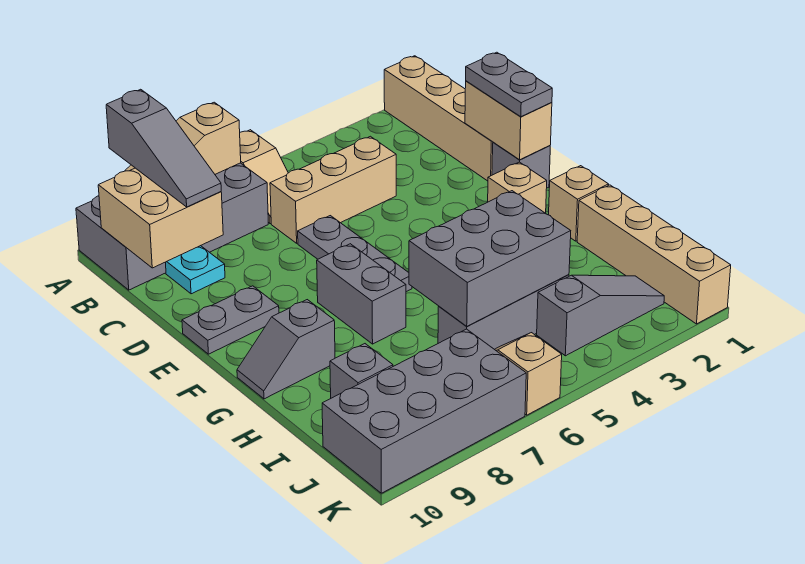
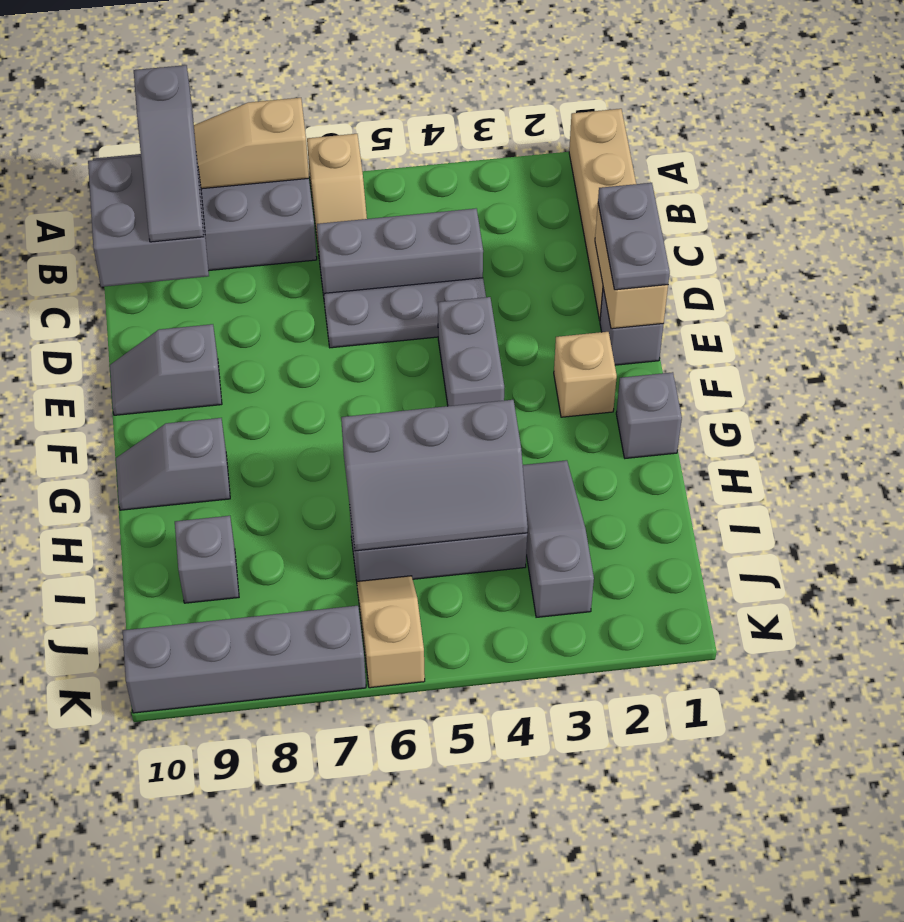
tan brick B9:C10 level 2 -> grey brick B9:C10 level 2
tan brick C4:C6 level 1 -> grey brick C4:C6 level 1
cyan plate C9 level 1 -> none
grey plate D6:F6 level 1 -> grey plate D4:D6 level 1
grey plate E9:E10 level 1 -> grey slope E9:E10 level 1 top 9
grey brick F7:G7 level 1 -> grey brick E4:F4 level 1
tan brick G1 level 1 -> grey brick G1 level 1
tan brick H1:K1 level 1 -> none
grey brick H4:I6 level 2 -> grey slope H4:I6 level 2 top H
grey slope J2:J4 level 1 top 4 -> grey slope H3:J3 level 1 top J
grey brick J7:K10 level 1 -> grey brick K7:K10 level 1

